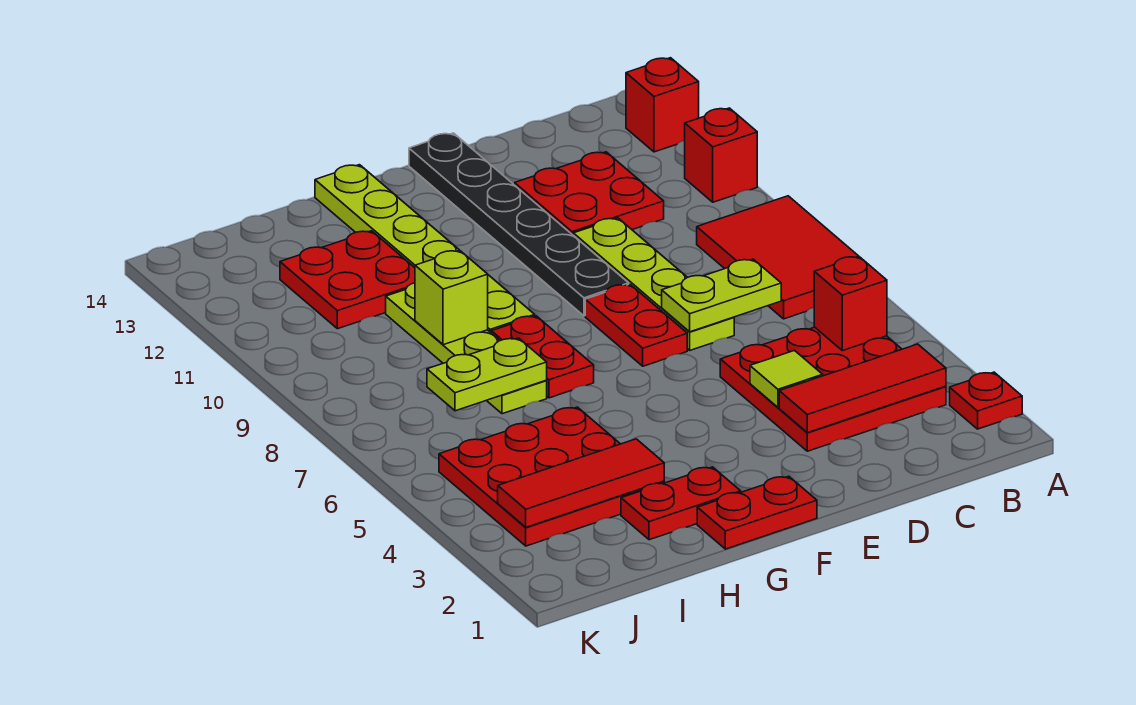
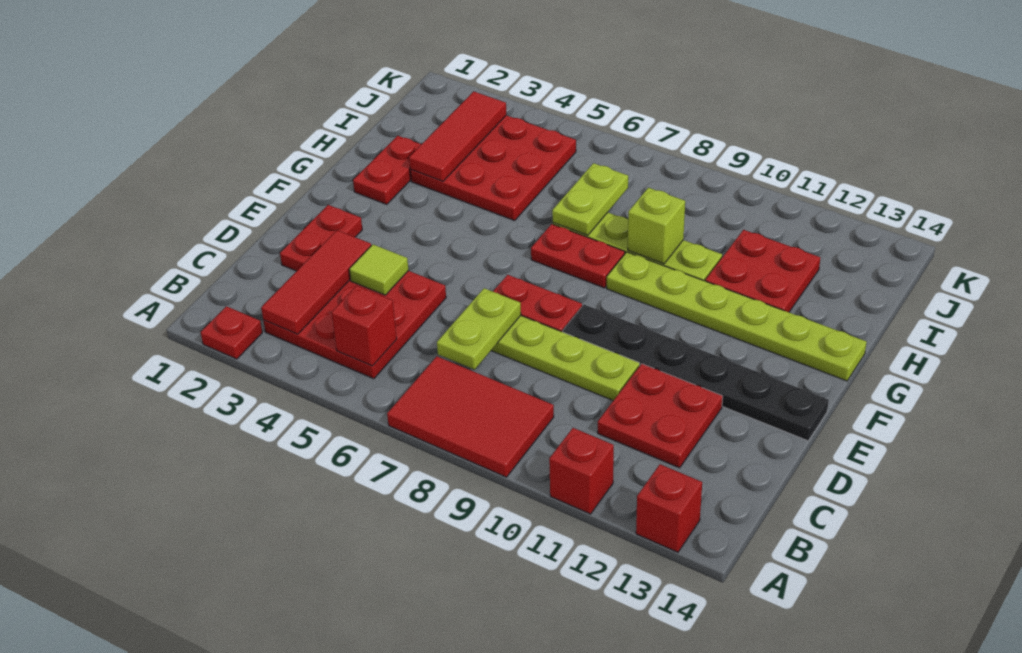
red plate F1:G1 level 1 -> red plate D2:E2 level 1

